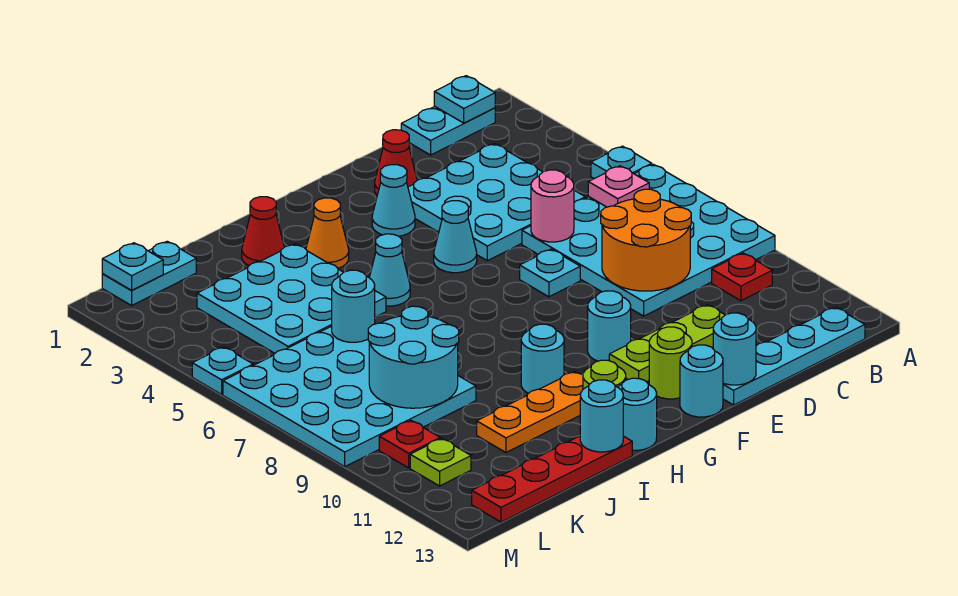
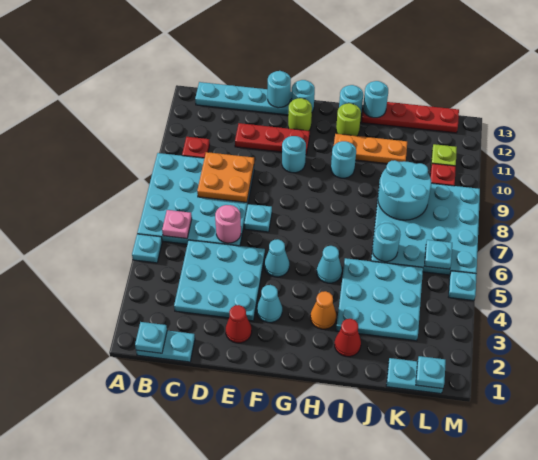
orange round brick C8:D9 level 2 -> orange plate C8:D9 level 2
lime plate D11:F11 level 1 -> red plate D11:F11 level 1
none -> cyan plate L6 level 2

